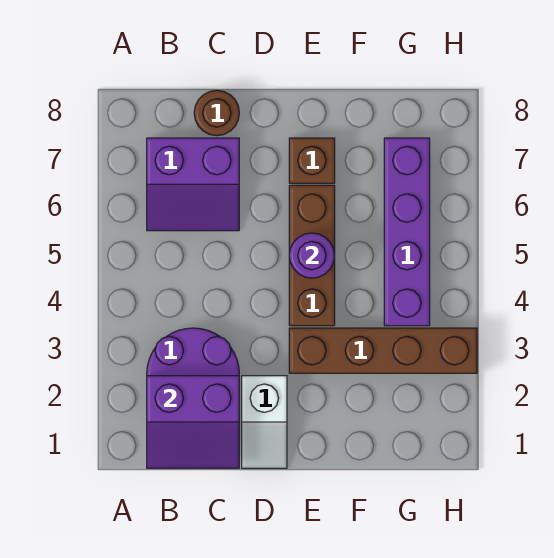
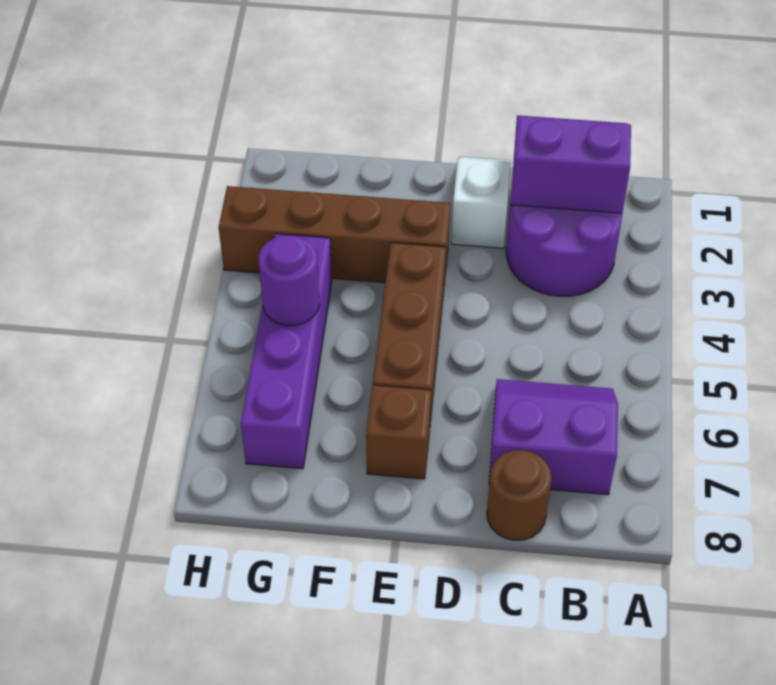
purple round brick E5 level 2 -> purple round brick G5 level 2

